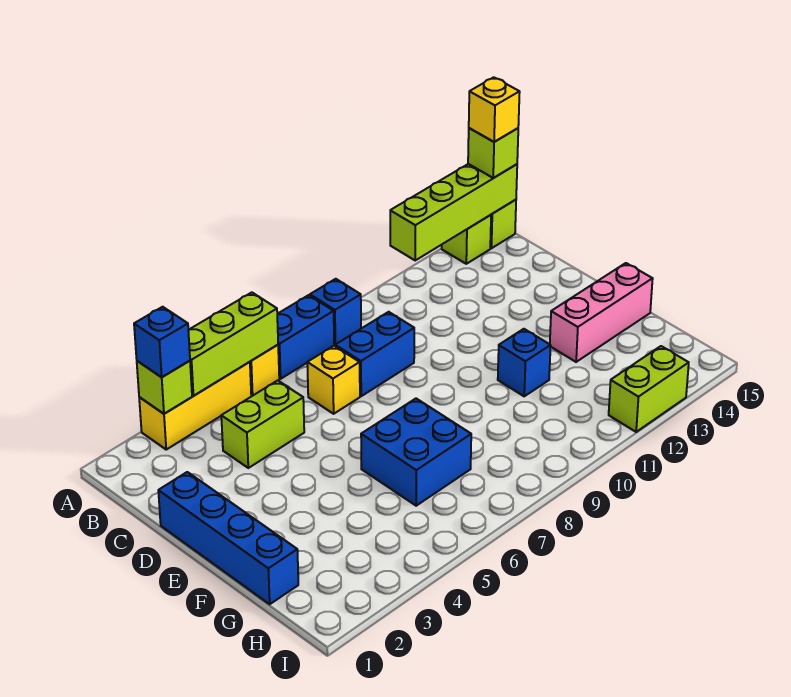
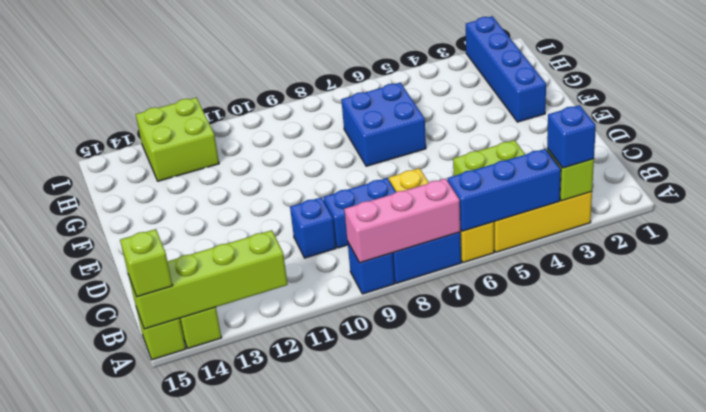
lime brick A4:A6 level 2 -> blue brick A4:A6 level 2
yellow brick A15 level 4 -> none
blue brick D1:G1 level 1 -> blue brick F2:I2 level 1
blue brick F11 level 1 -> blue brick C10 level 1
pink brick F13:F15 level 1 -> pink brick A7:A9 level 2
lime brick I12:I13 level 1 -> lime brick H12:I13 level 1

